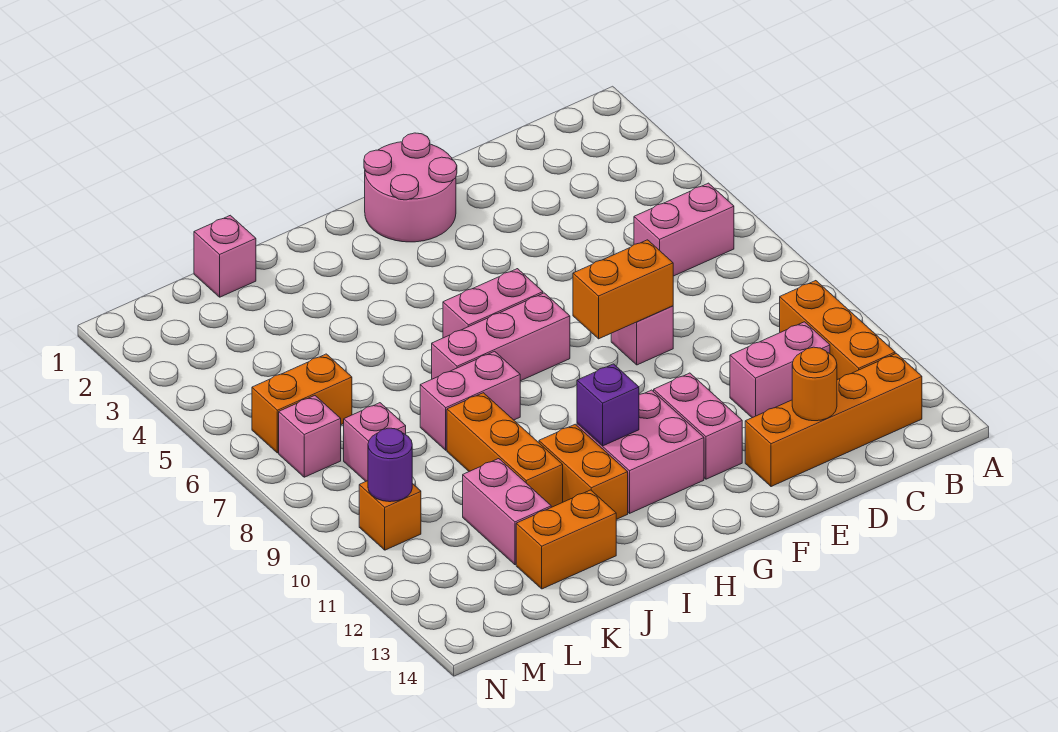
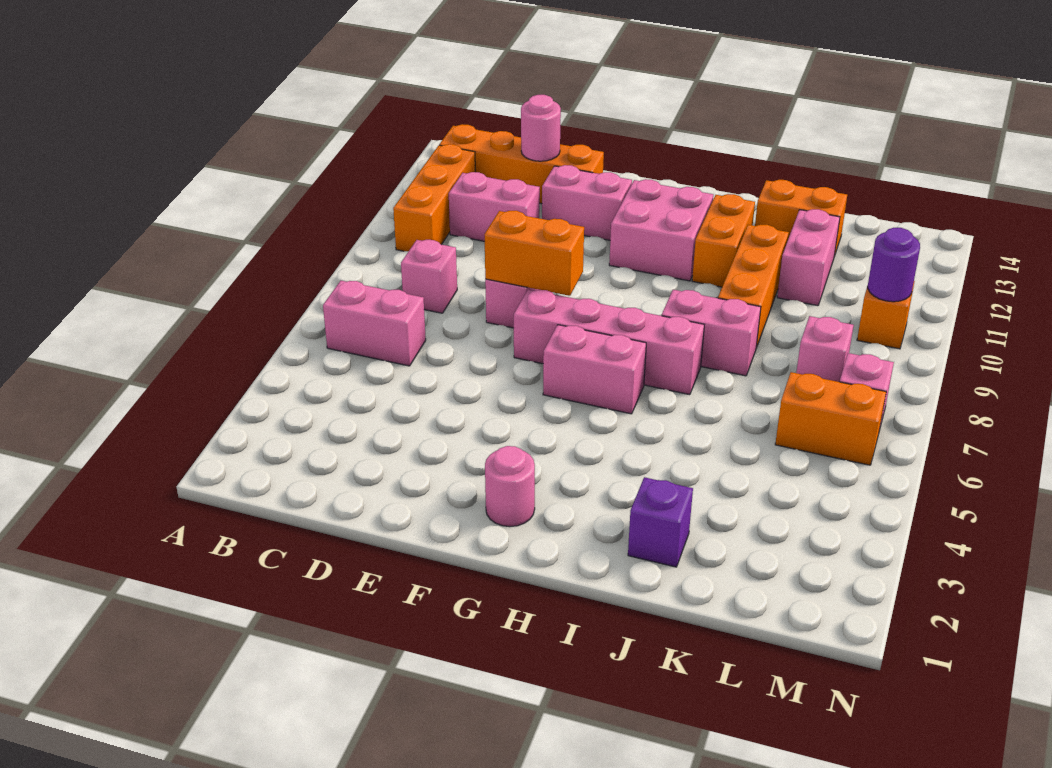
orange round brick D13 level 2 -> pink round brick D13 level 2
pink round brick F1:G2 level 1 -> pink round brick G2 level 1
pink brick F11:F12 level 1 -> pink brick E12:F12 level 1
pink brick G7:I7 level 1 -> pink brick F7:I7 level 1
purple brick H11 level 2 -> purple brick J2 level 1
pink brick K1 level 1 -> pink brick C8 level 1

